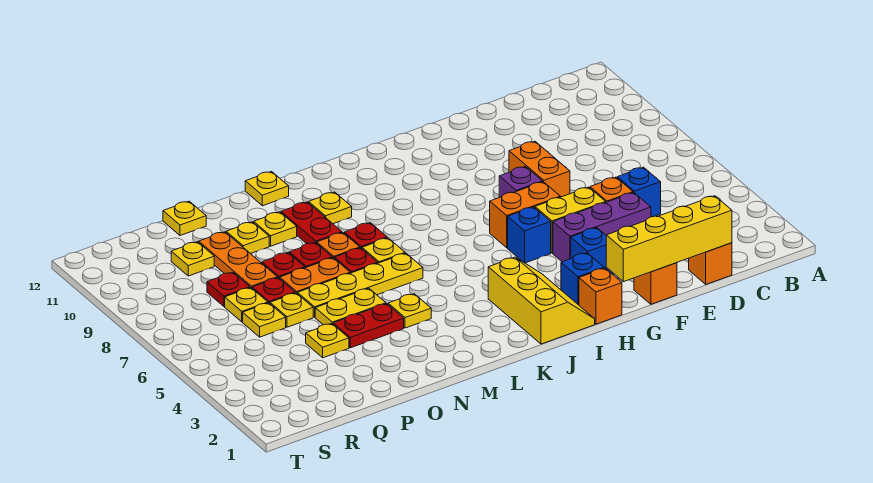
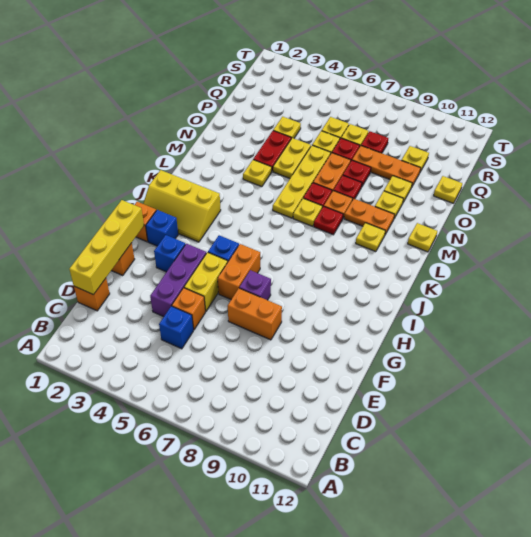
red plate M9:M10 level 1 -> orange plate M9:M10 level 1

